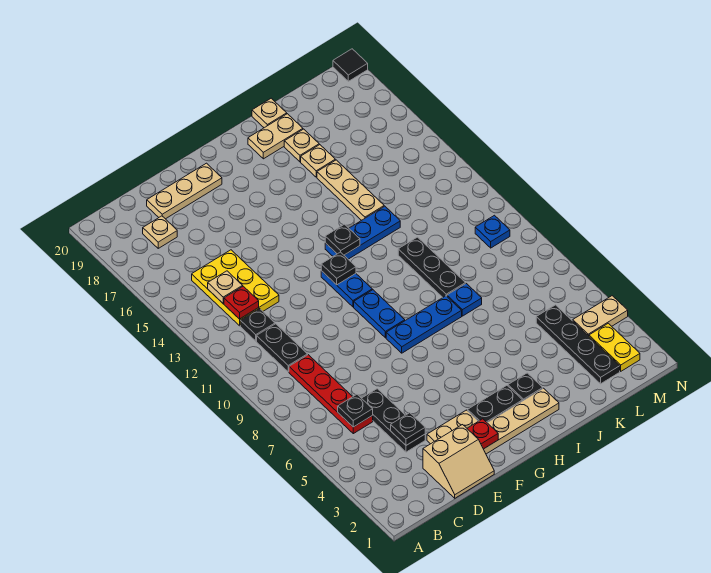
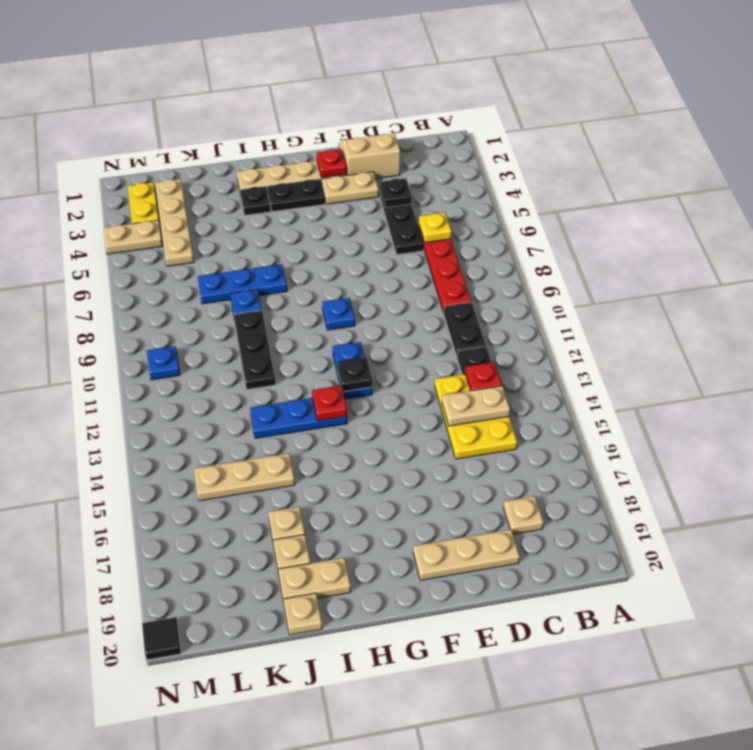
black plate C6 level 2 -> yellow plate C6 level 2
tan plate C14 level 2 -> tan plate C14:D14 level 2
blue plate G8:I8 level 1 -> blue plate I7:K7 level 1
blue plate G9:G10 level 1 -> blue plate G9 level 1
black plate H13 level 2 -> red plate H13 level 2
tan plate J14:J16 level 1 -> tan plate J15:L15 level 1
black plate L2:L5 level 1 -> tan plate L2:L5 level 1

